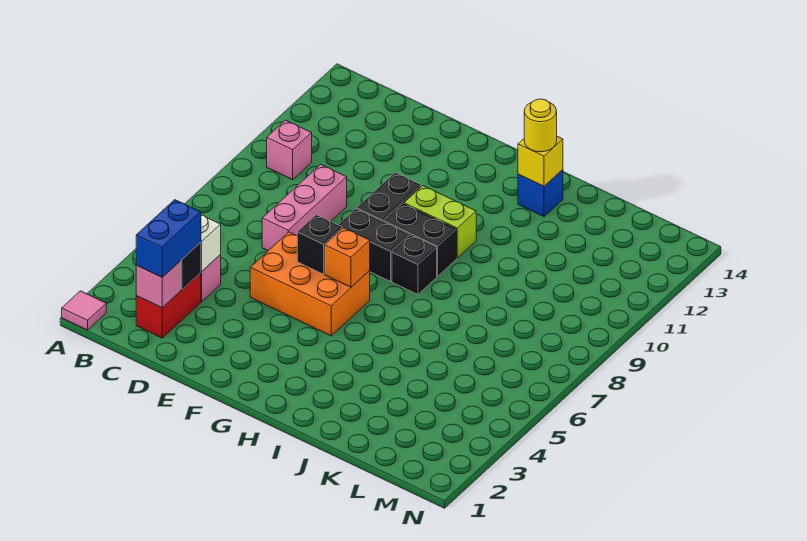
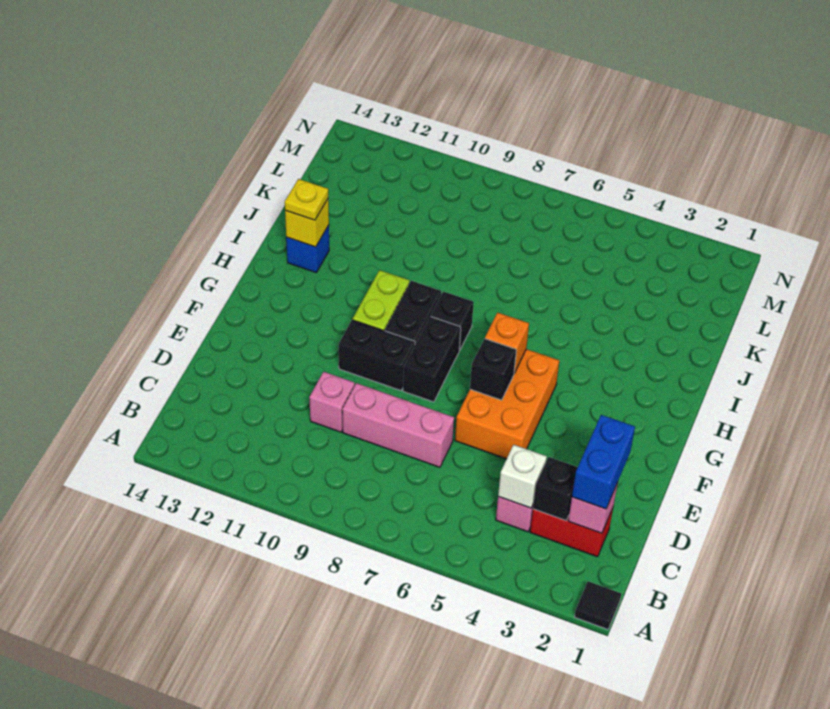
pink tile A1 level 1 -> black tile A1 level 1
pink brick B10 level 1 -> pink brick D10 level 1
blue brick C2:C3 level 3 -> blue brick C2:D2 level 3
yellow round brick I13 level 3 -> yellow plate I13 level 3

